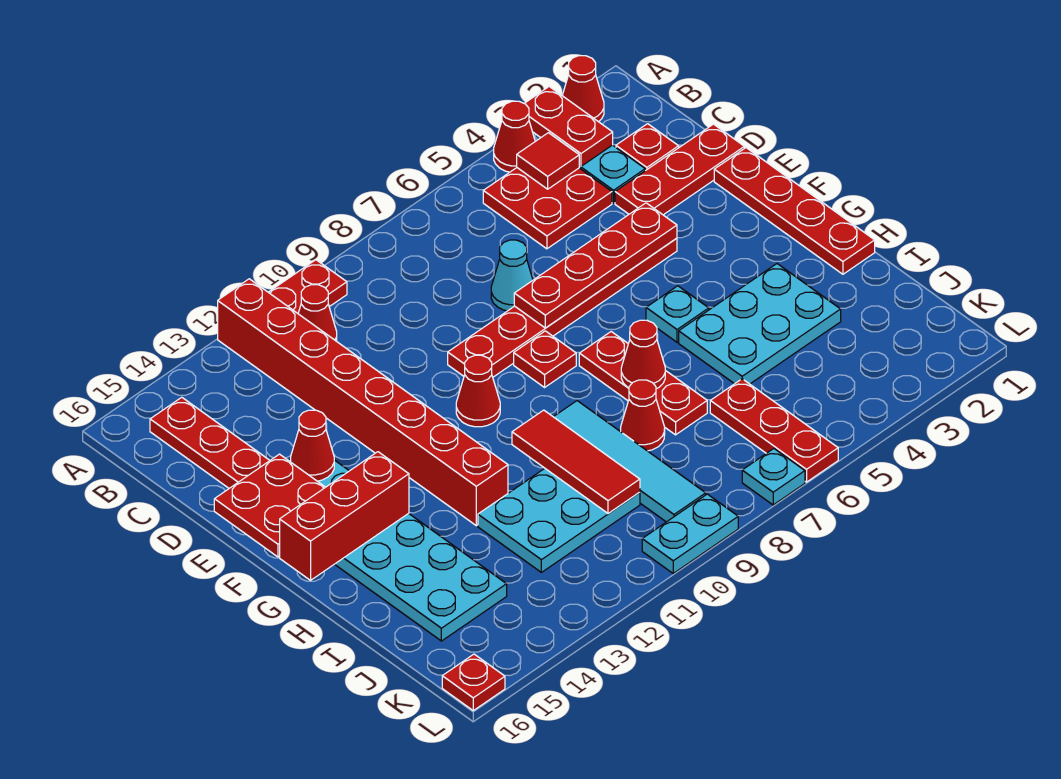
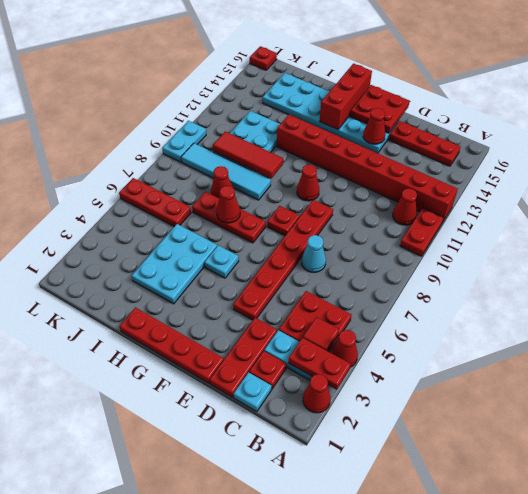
red plate E4:E7 level 2 -> none
cyan plate L7 level 1 -> cyan plate C1 level 1

